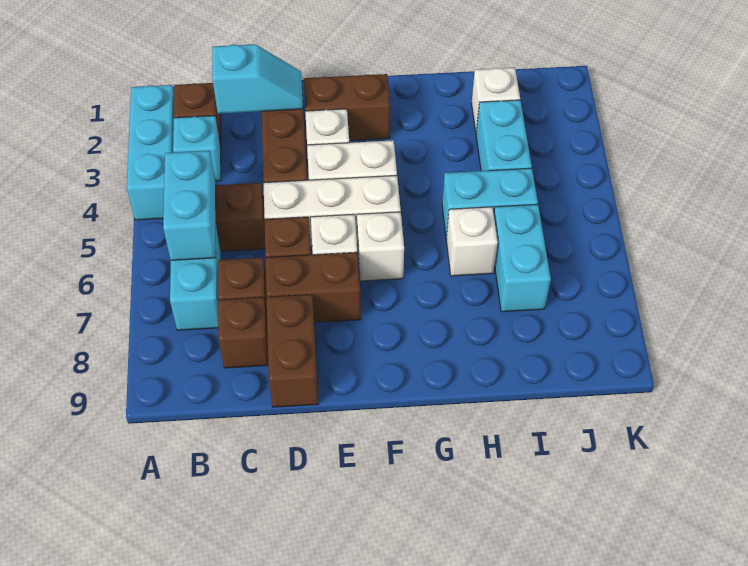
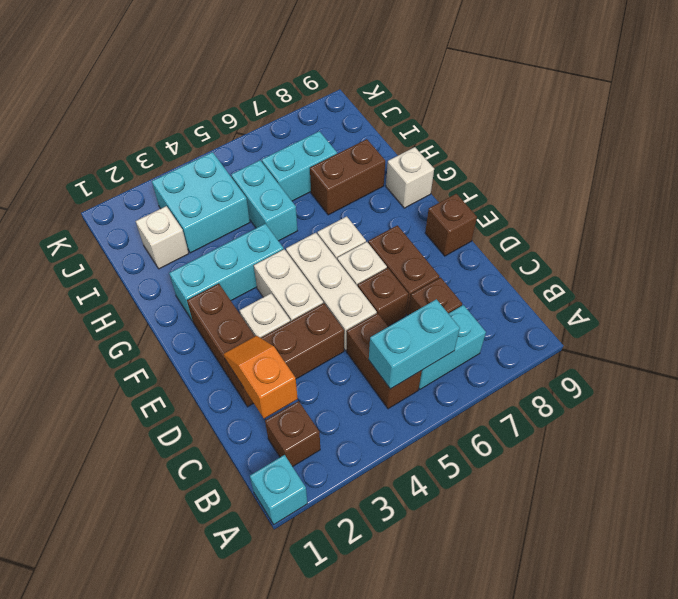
cyan brick A2:A4 level 1 -> cyan brick G2:G4 level 1
cyan brick B3 level 1 -> cyan brick A1 level 1
cyan slope C2:D2 level 2 top C -> orange slope C2:D2 level 2 top C
brown brick C8 level 1 -> brown brick E9 level 1
brown brick D8:D9 level 1 -> brown brick H7:H8 level 1
white brick H6 level 1 -> white brick G9 level 1
cyan brick I3:I4 level 1 -> cyan brick I3:J4 level 1

